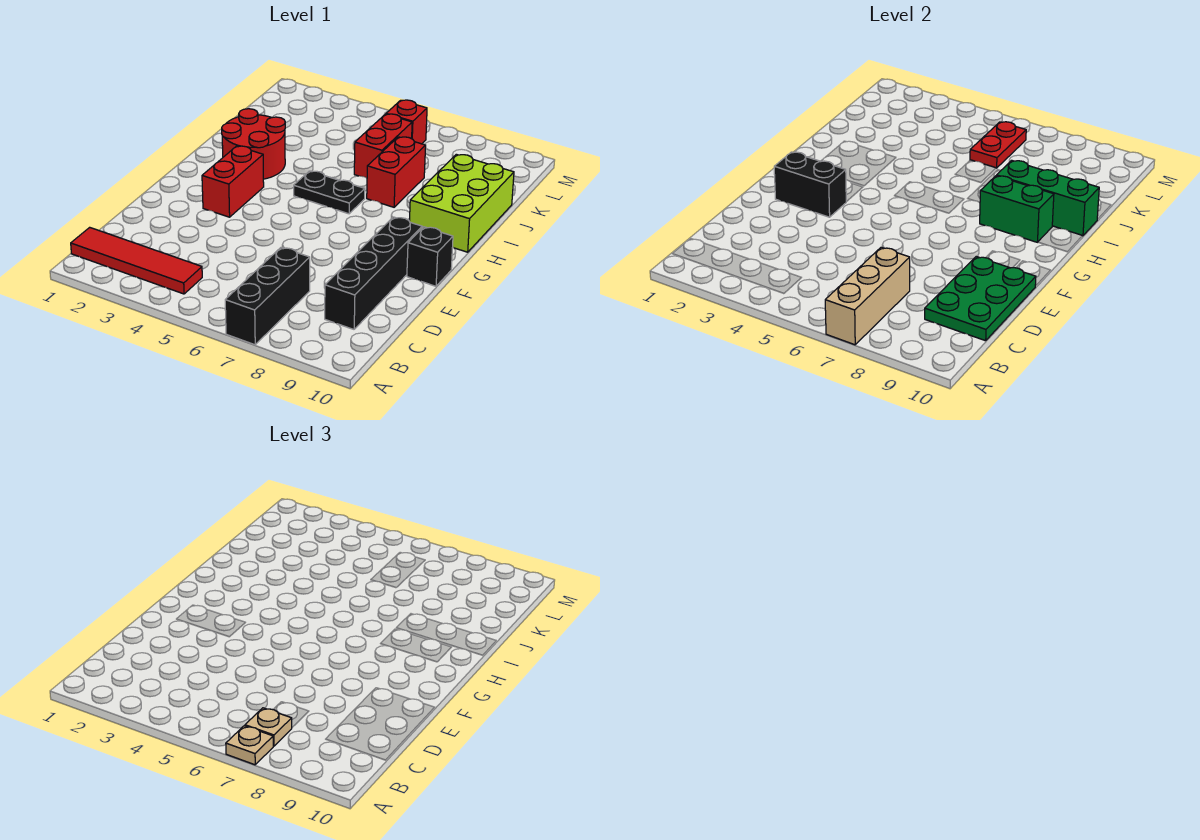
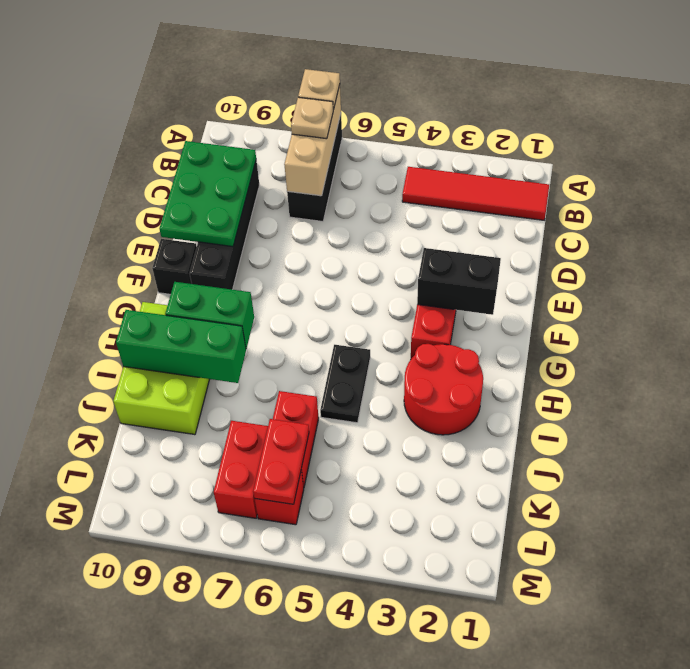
black plate H5:H6 level 1 -> black plate H5:I5 level 1
red brick I7:J7 level 1 -> red brick K7:L7 level 1

